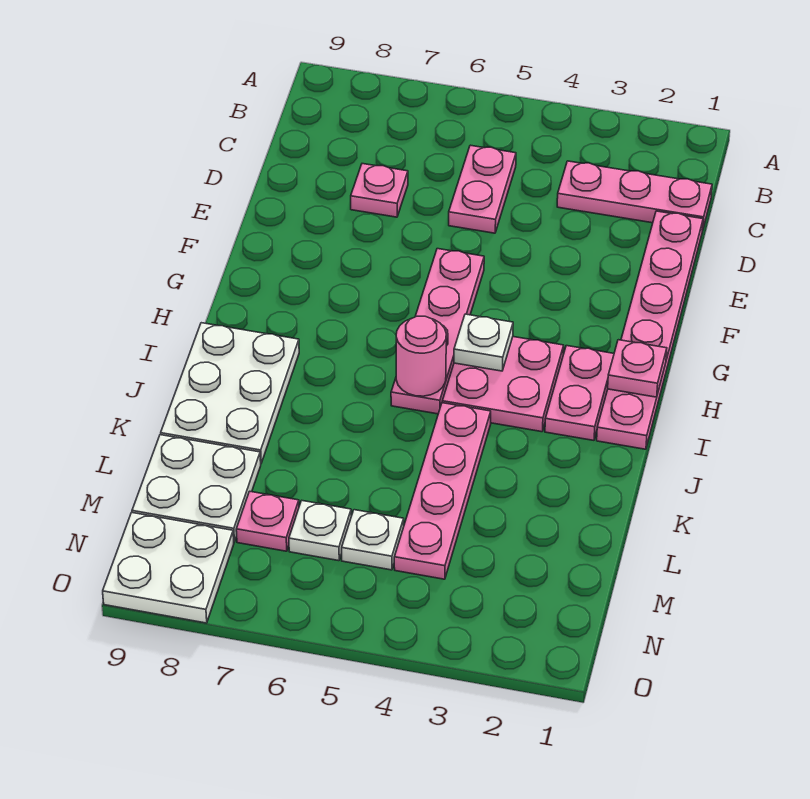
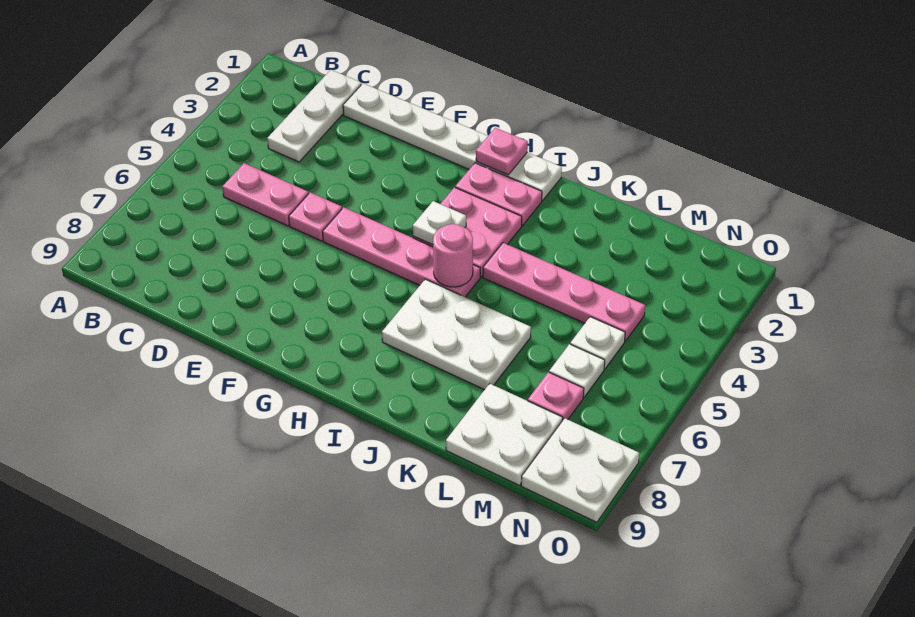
pink plate C1:C3 level 1 -> white plate C1:C3 level 1
pink plate D1:I1 level 1 -> white plate D1:I1 level 1
pink plate D7 level 1 -> pink plate E5 level 1
white plate I8:K9 level 1 -> white plate I6:K7 level 1

